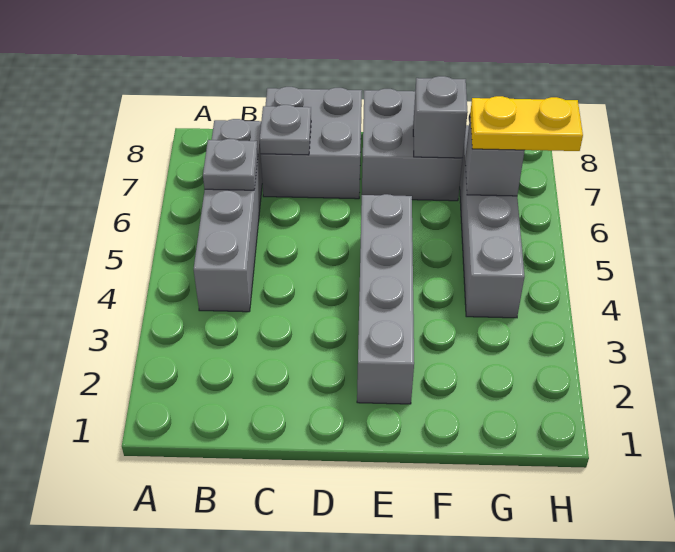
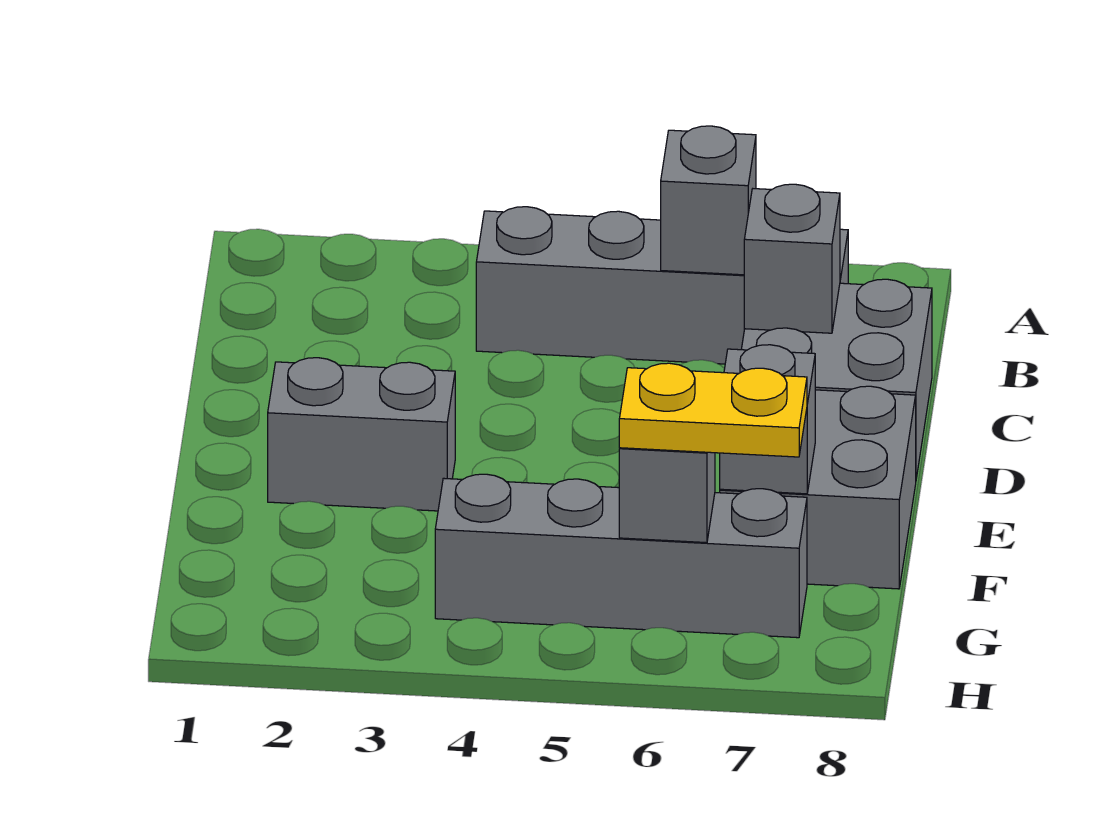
grey plate B6 level 2 -> grey brick B6 level 2
grey plate C7 level 2 -> grey brick C7 level 2
grey brick E2:E5 level 1 -> grey brick E2:E3 level 1
yellow plate G6:H6 level 3 -> yellow plate G6:G7 level 3

